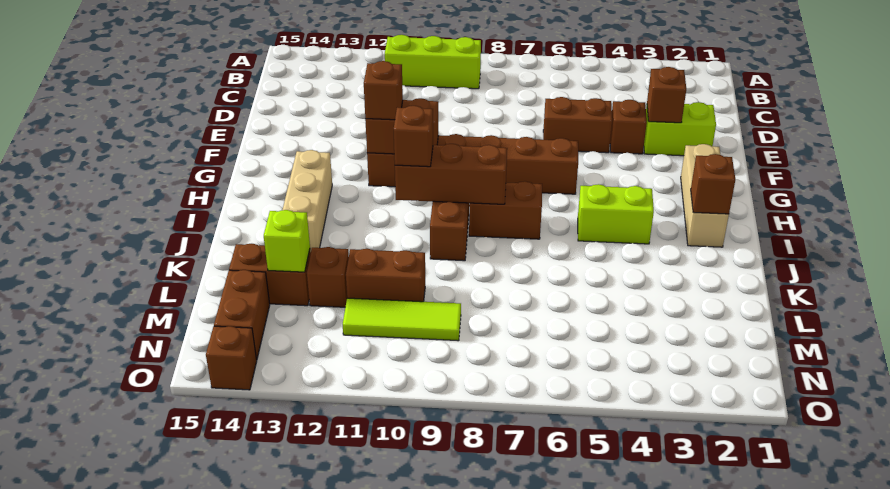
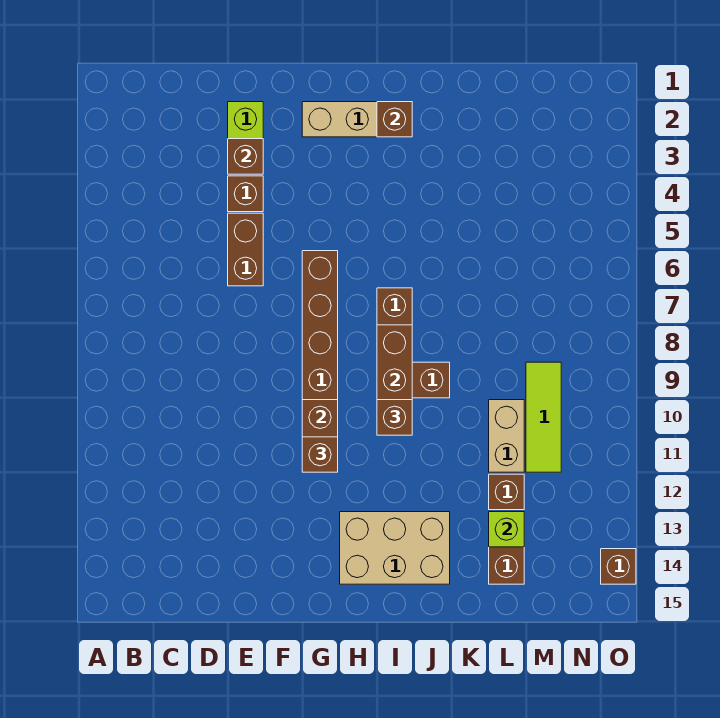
lime brick B9:B11 level 1 -> none
tan brick H13:J13 level 1 -> tan brick H13:J14 level 1
lime brick I4:I5 level 1 -> none
brown brick L10:L11 level 1 -> tan brick L10:L11 level 1
brown brick M14:N14 level 1 -> none

